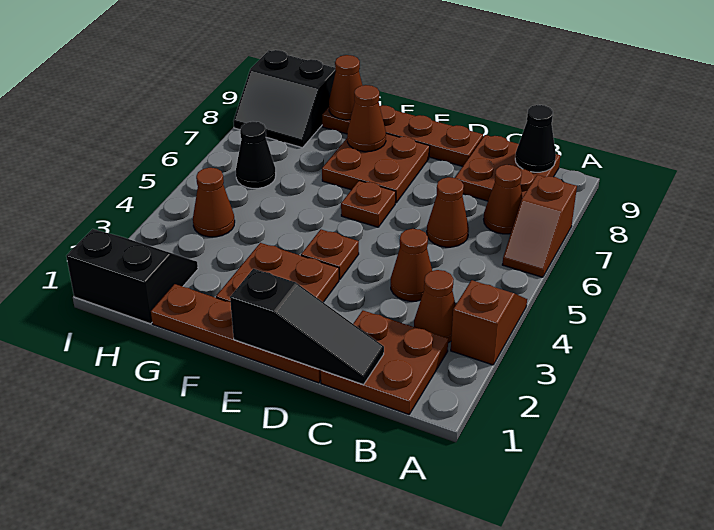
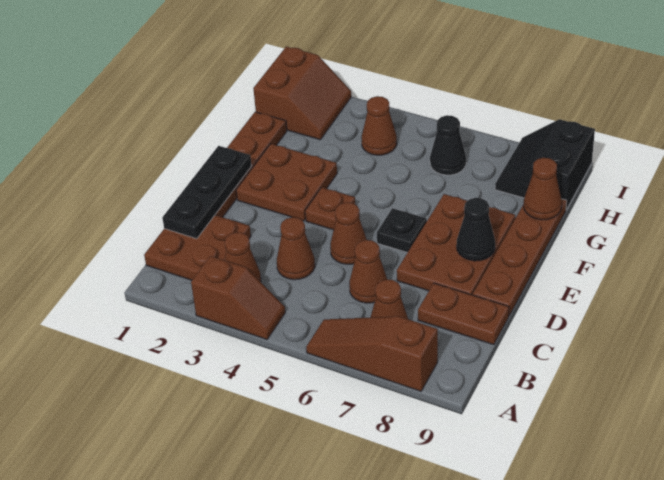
brown slope A6:A7 level 1 top 7 -> brown slope A6:A8 level 1 top 8
brown plate B8:C9 level 1 -> brown plate C8:C9 level 1
black cone B9 level 2 -> black cone E8 level 2
black slope C1:E1 level 2 top E -> black plate C1:E1 level 2
brown plate E6 level 1 -> black plate E6 level 1
brown plate E7:F8 level 1 -> brown plate D7:F8 level 1
brown cone F8 level 2 -> brown cone D5 level 1
black slope H1:I2 level 1 top 1 -> brown slope H1:I2 level 1 top 1

